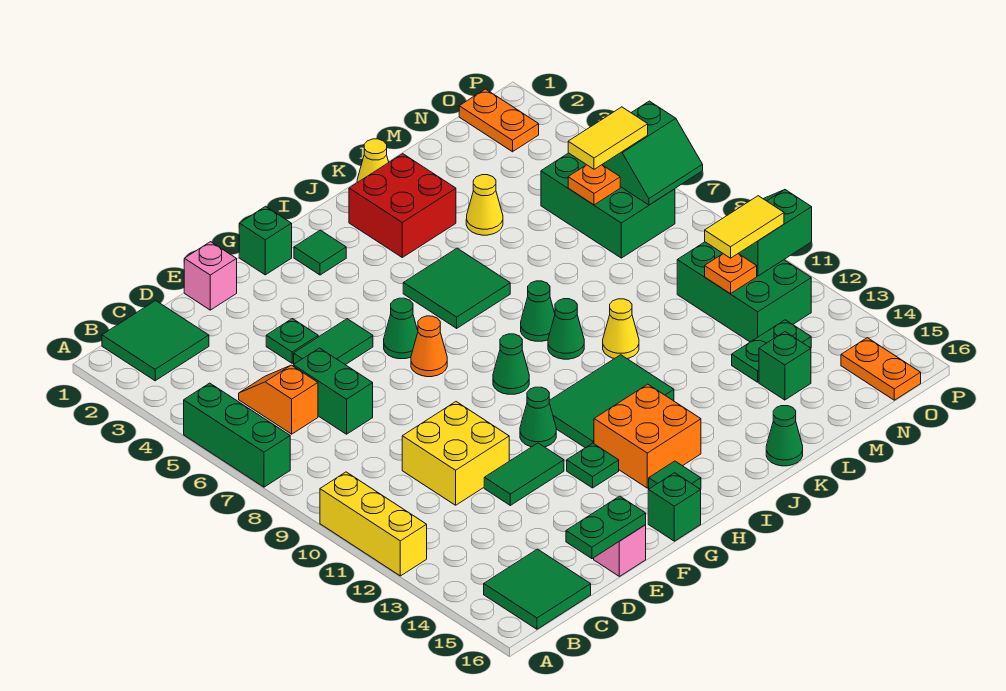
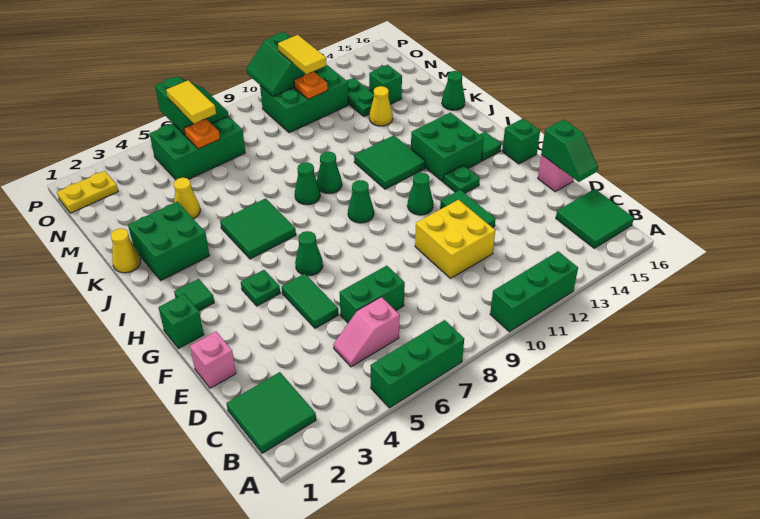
yellow brick A10:A12 level 1 -> green brick A10:A12 level 1
orange slope C5:C6 level 1 top 6 -> pink slope C5:C6 level 1 top 6
green plate D16:E16 level 2 -> green slope D16:E16 level 2 top E
green plate E4 level 1 -> green plate G4 level 1
orange cone G7 level 1 -> none
green tile H11:J12 level 1 -> green tile I11:J12 level 1
orange brick H13:I14 level 1 -> green brick H13:I14 level 1
red brick J2:K3 level 1 -> green brick J2:K3 level 1
yellow cone K10 level 1 -> yellow cone L13 level 1
orange plate O1:O2 level 1 -> yellow plate O1:O2 level 1
orange plate O15:O16 level 1 -> none

